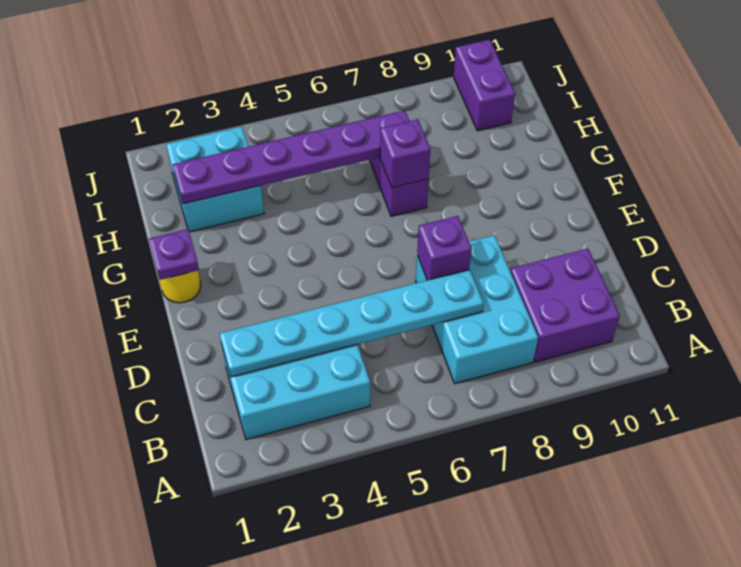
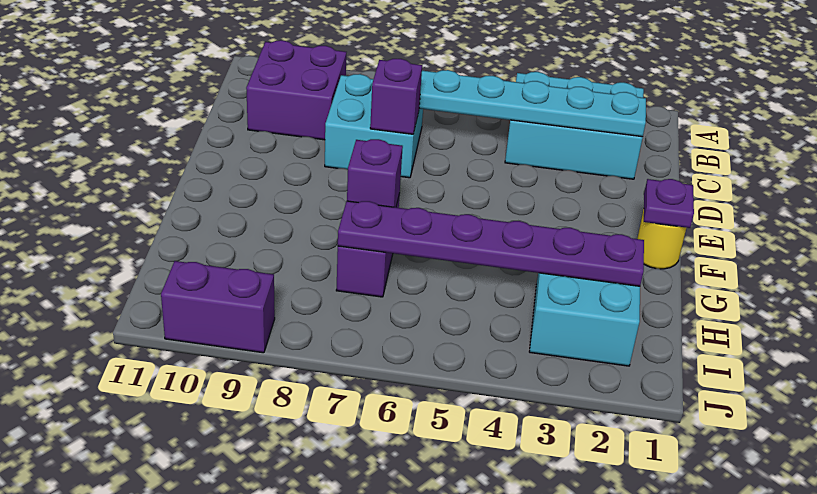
cyan brick B7:D8 level 1 -> cyan brick C7:D8 level 1
purple brick I10:J10 level 1 -> purple brick J9:J10 level 1

